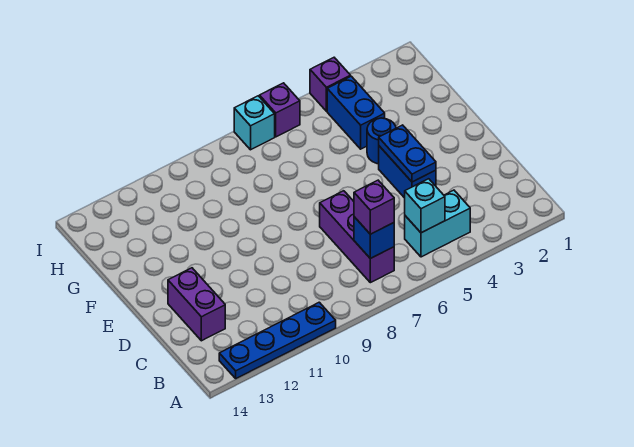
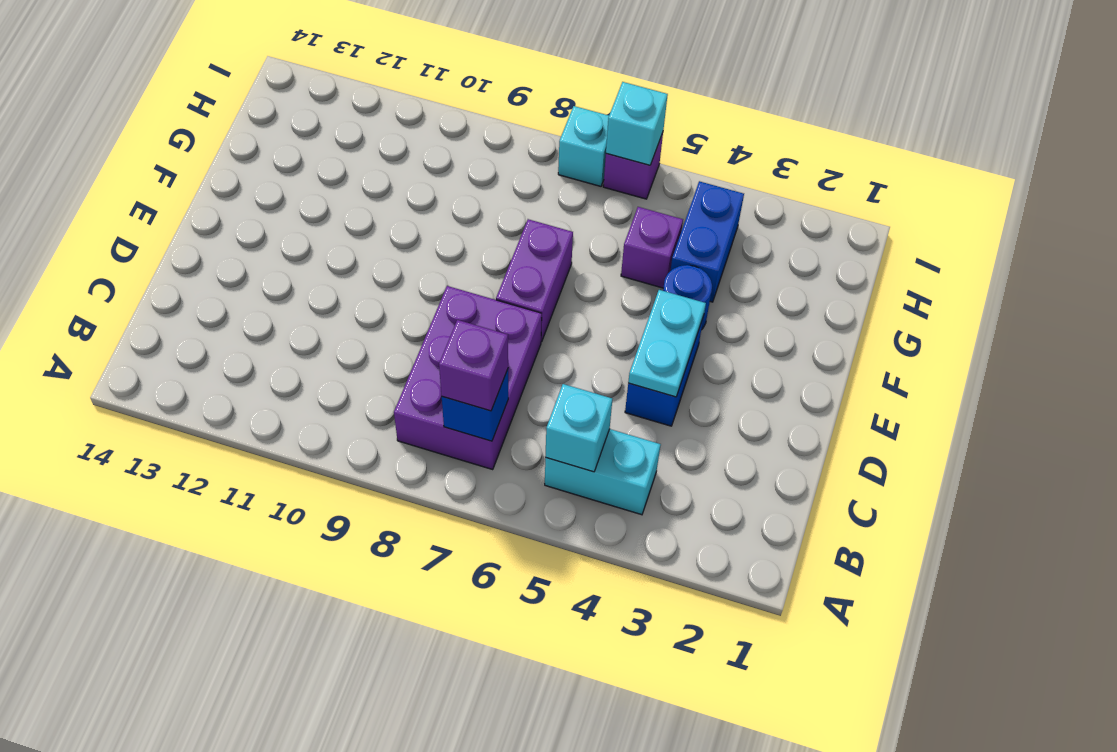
blue plate A10:A13 level 1 -> none
purple brick B7:D7 level 1 -> purple brick B7:D8 level 1
purple brick C13:D13 level 1 -> purple brick E7:F7 level 1
blue plate D4:E4 level 2 -> cyan plate D4:E4 level 2
purple brick I4 level 1 -> purple brick G5 level 1
none -> cyan brick I6 level 2

